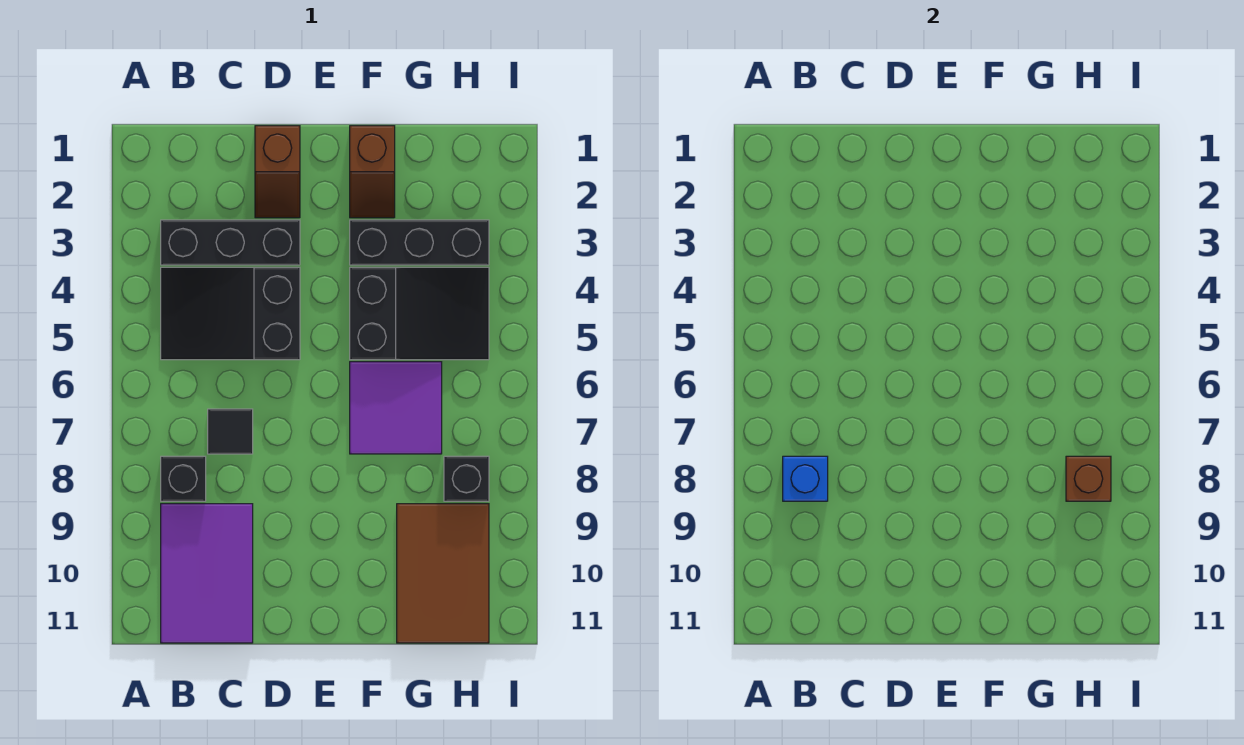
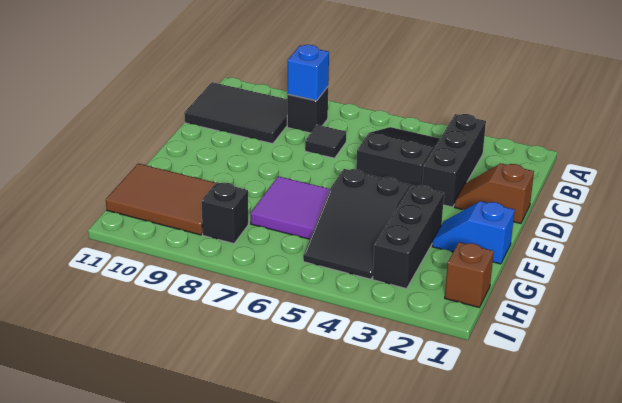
purple tile B9:C11 level 1 -> black tile B9:C11 level 1
brown slope F1:F2 level 1 top 1 -> blue slope F1:F2 level 1 top 1
brown brick H8 level 2 -> brown brick H1 level 1

